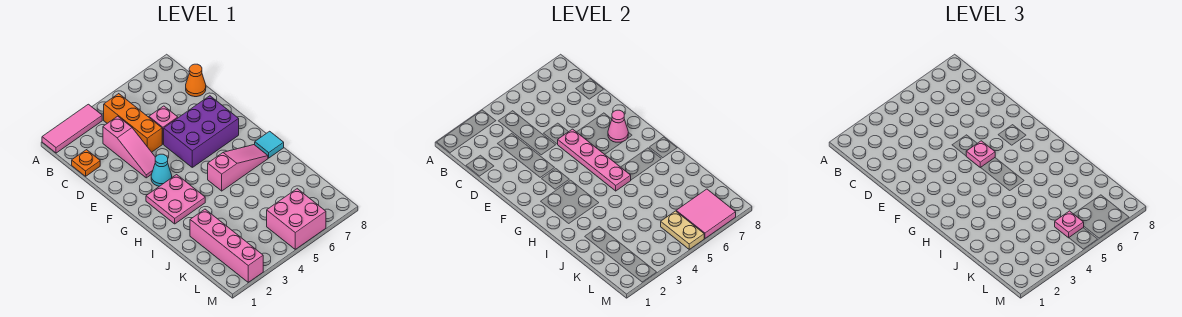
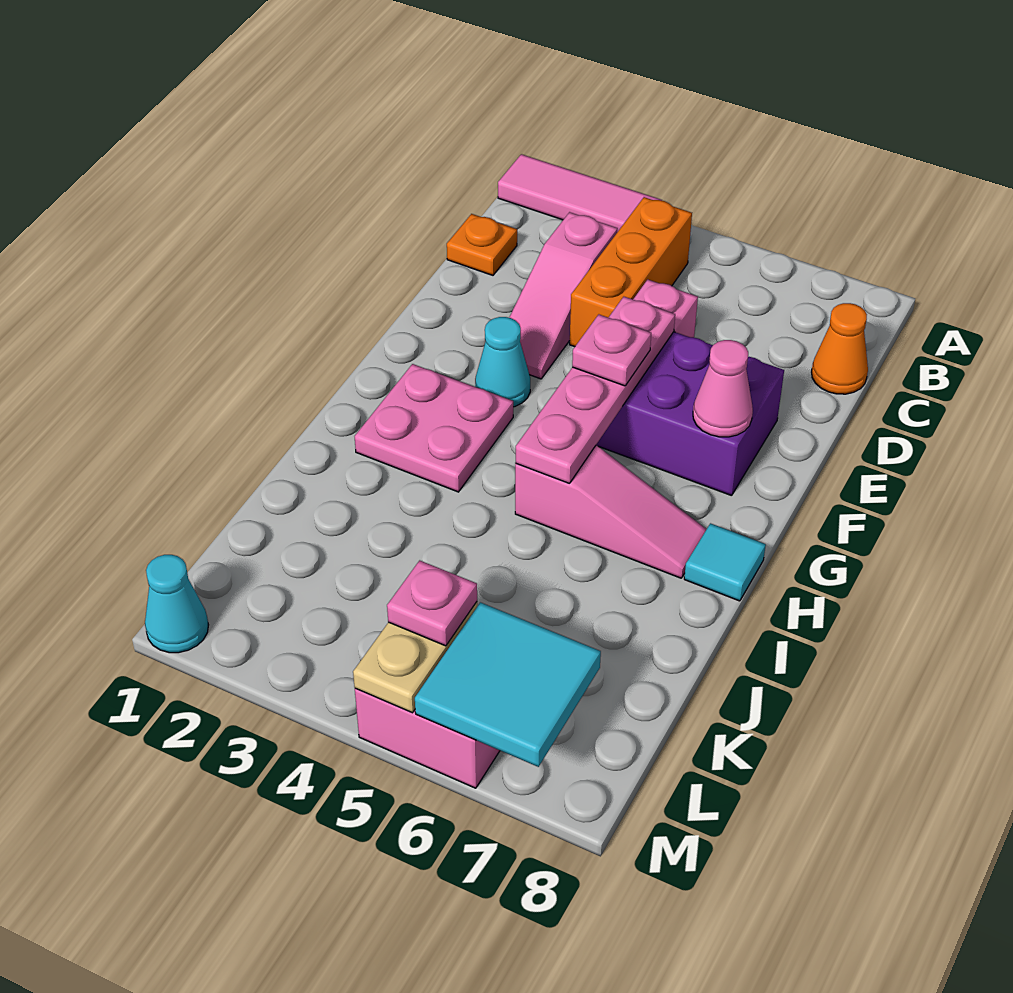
pink brick J2:M2 level 1 -> none
pink tile L6:M7 level 2 -> cyan tile L6:M7 level 2
none -> cyan cone M1 level 1

